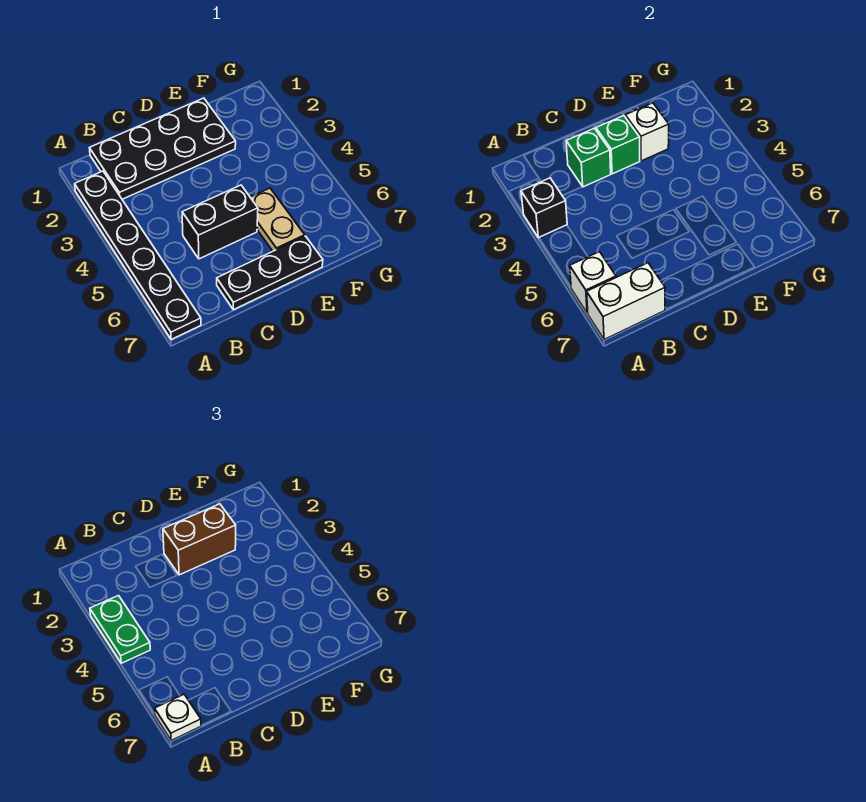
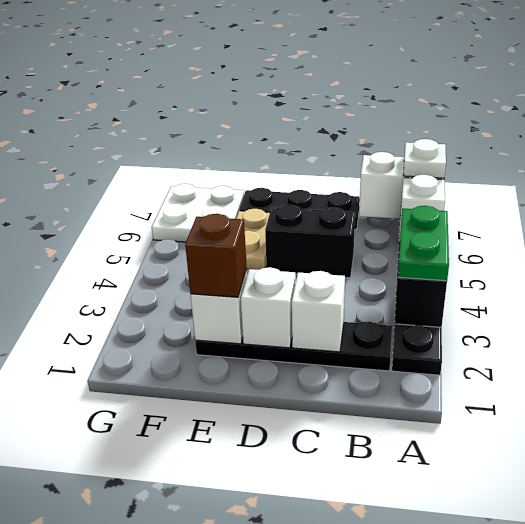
black plate B1:E2 level 1 -> black plate B2:E2 level 1
green brick C2 level 2 -> white brick C2 level 2
green brick D2 level 2 -> white brick D2 level 2
brown brick D2:E2 level 3 -> brown brick E2 level 3
none -> white plate F6:G7 level 1

